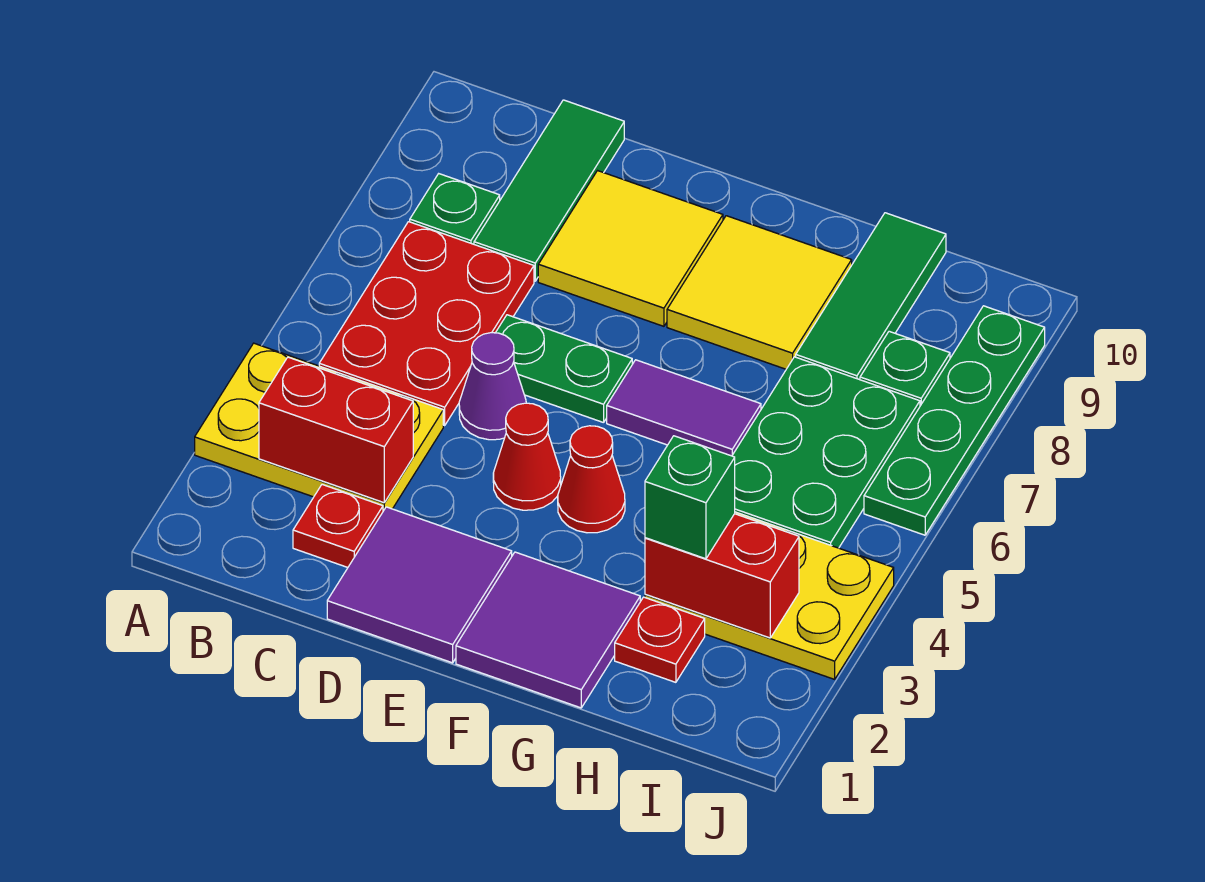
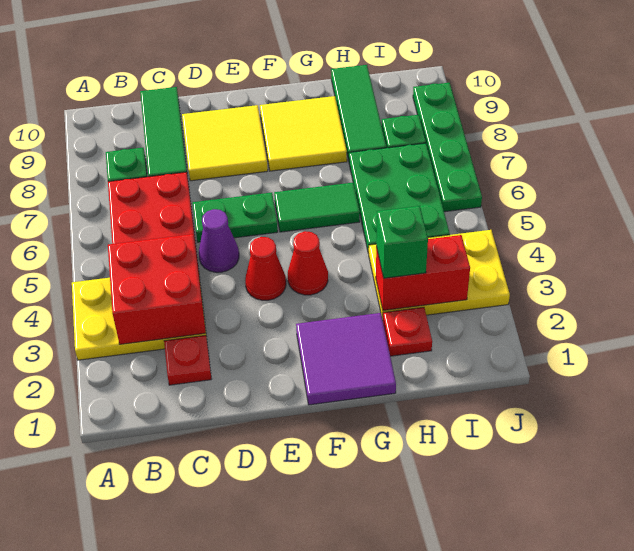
red brick B3:C3 level 2 -> red brick B3:C4 level 2
purple tile D1:E2 level 1 -> none
purple tile F6:G6 level 1 -> green tile F6:G6 level 1

